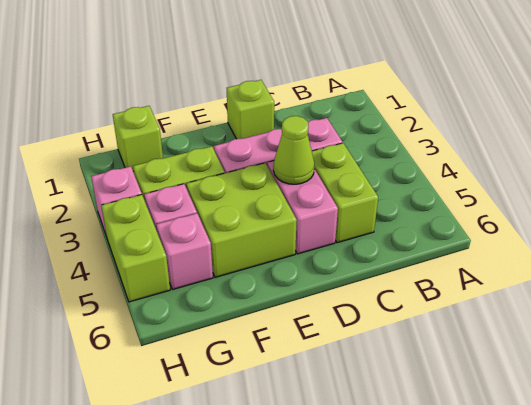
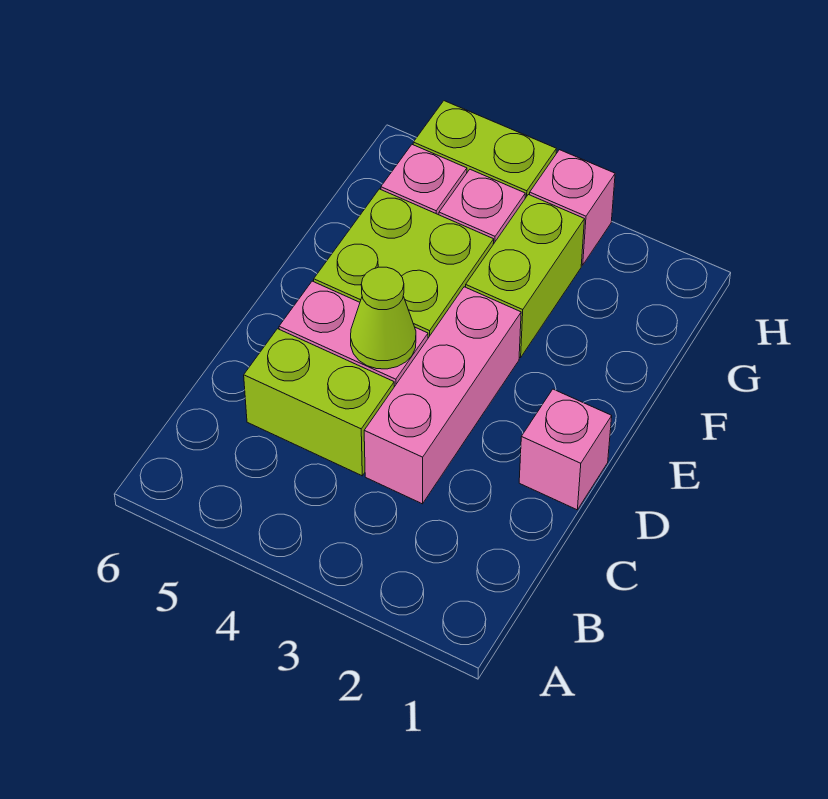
lime brick D1 level 1 -> pink brick D1 level 1
lime brick G1 level 1 -> none

